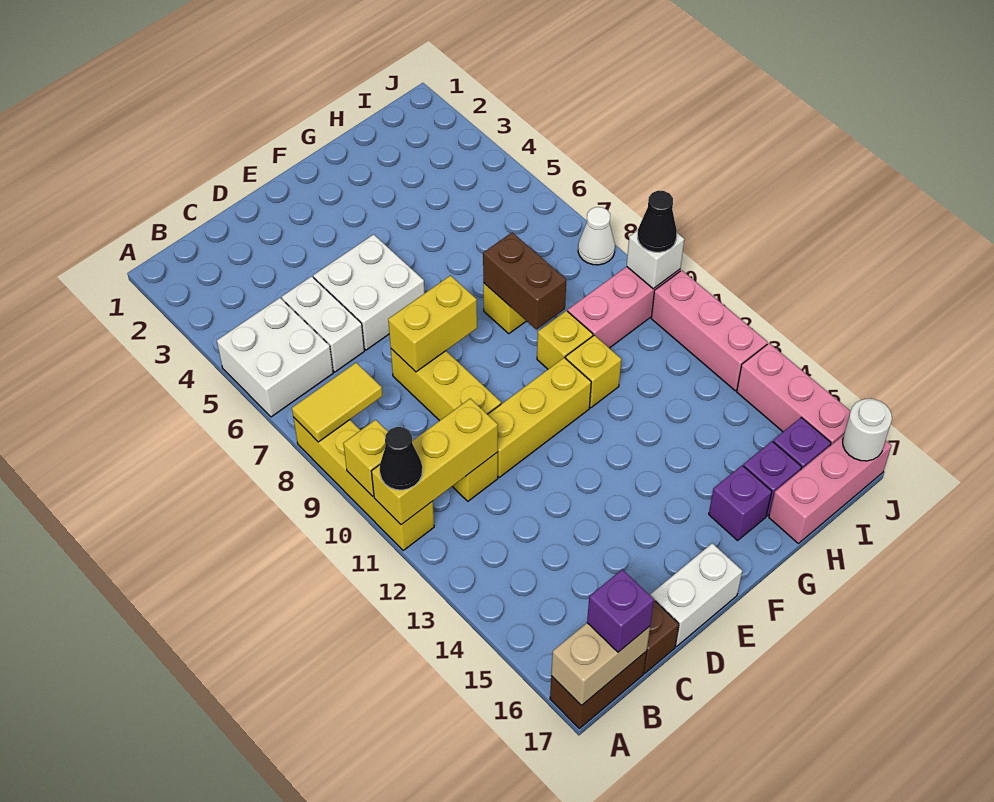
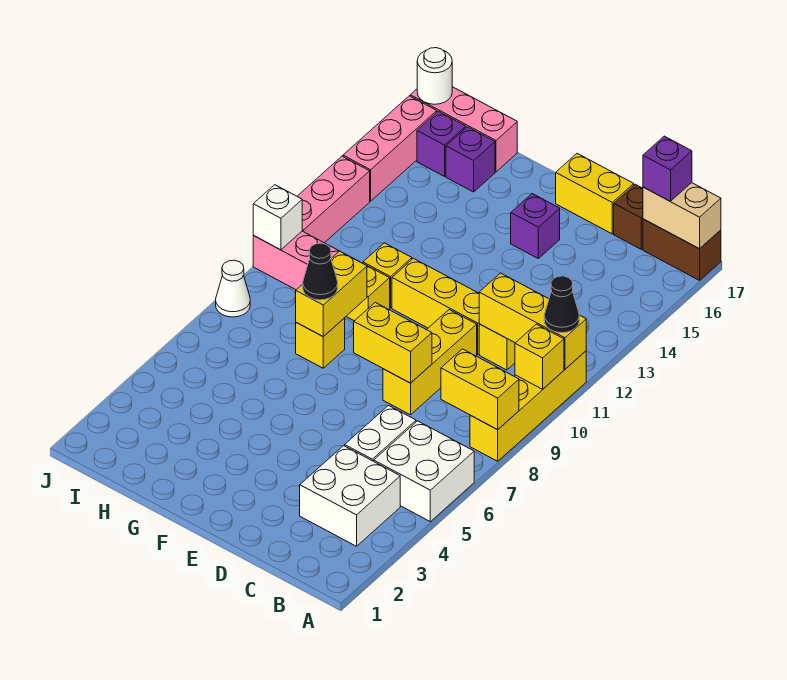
yellow tile A8:B8 level 2 -> yellow brick A8:B8 level 2
white brick D5:E6 level 1 -> white brick B3:C4 level 1
white brick D17:E17 level 1 -> yellow brick D17:E17 level 1
brown brick G8:G9 level 2 -> yellow brick G8:G9 level 2
purple brick G16 level 1 -> purple brick E15 level 1
black cone J10 level 3 -> black cone G8 level 3

